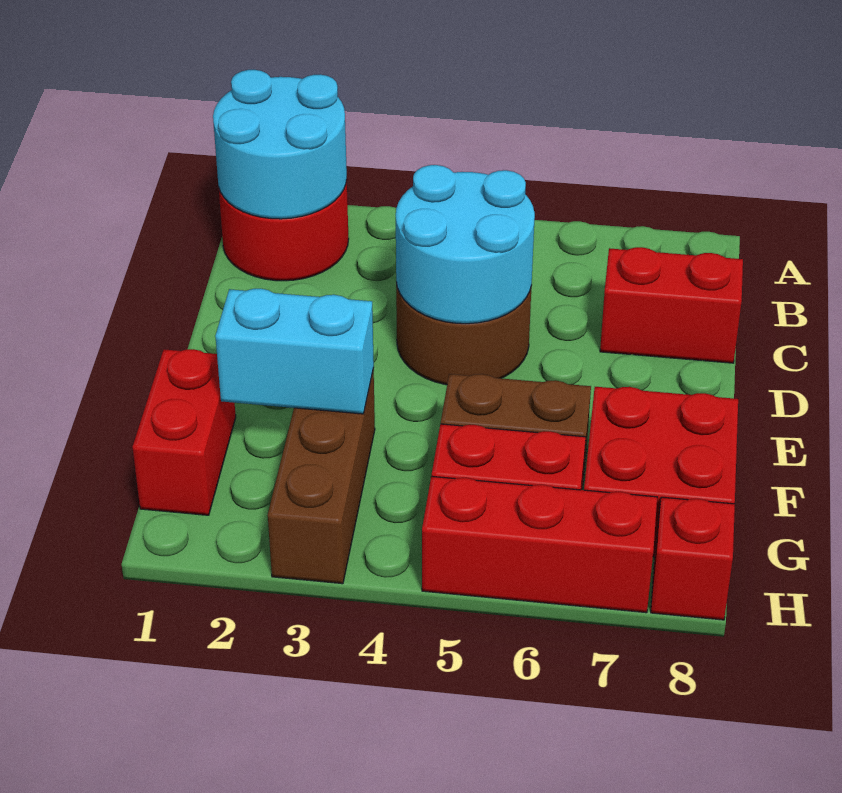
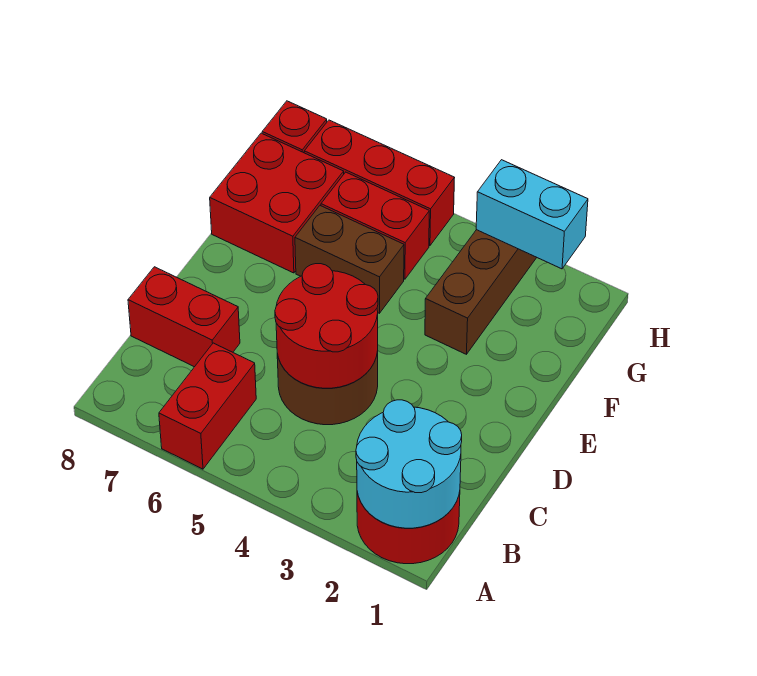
cyan round brick C4:D5 level 2 -> red round brick C4:D5 level 2
red brick F1:G1 level 1 -> red brick A6:B6 level 1
cyan brick F2:F3 level 2 -> cyan brick H2:H3 level 2

